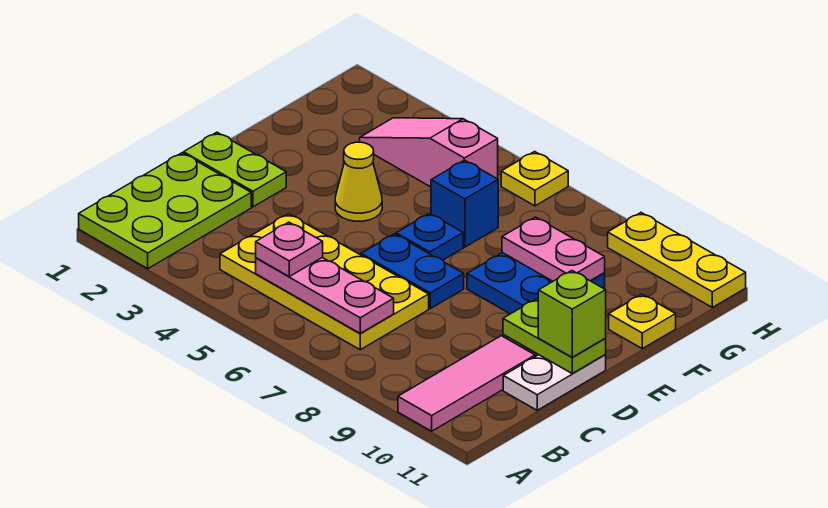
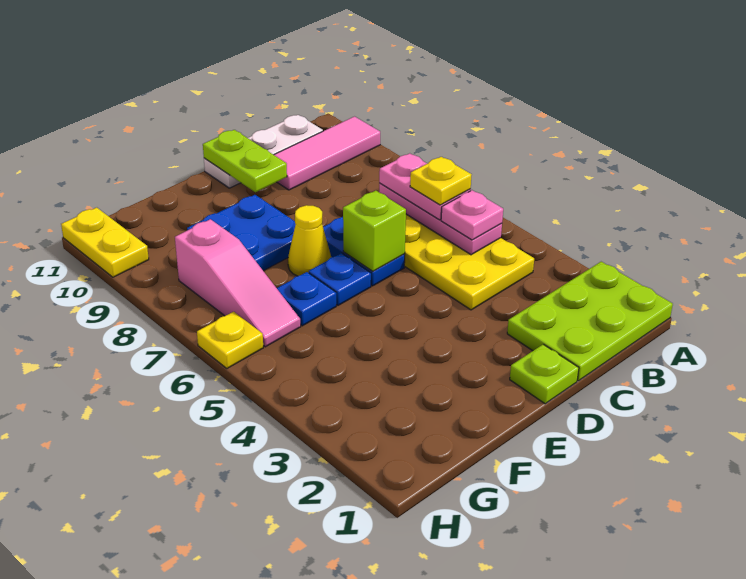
white plate C11:D11 level 1 -> white plate B11:D11 level 1
lime plate D1:D2 level 1 -> lime plate D1 level 1
lime brick D11 level 3 -> lime brick D6 level 2
yellow cone E4 level 1 -> yellow cone E7 level 1
blue brick F6 level 1 -> blue plate F6 level 1
pink plate F8:F9 level 2 -> pink plate B6:B7 level 3
yellow plate F11 level 1 -> yellow plate B6 level 4
pink slope G3:G5 level 1 top 5 -> pink slope G6:G8 level 1 top 8
yellow plate H9:H11 level 1 -> yellow plate H10:H11 level 1

